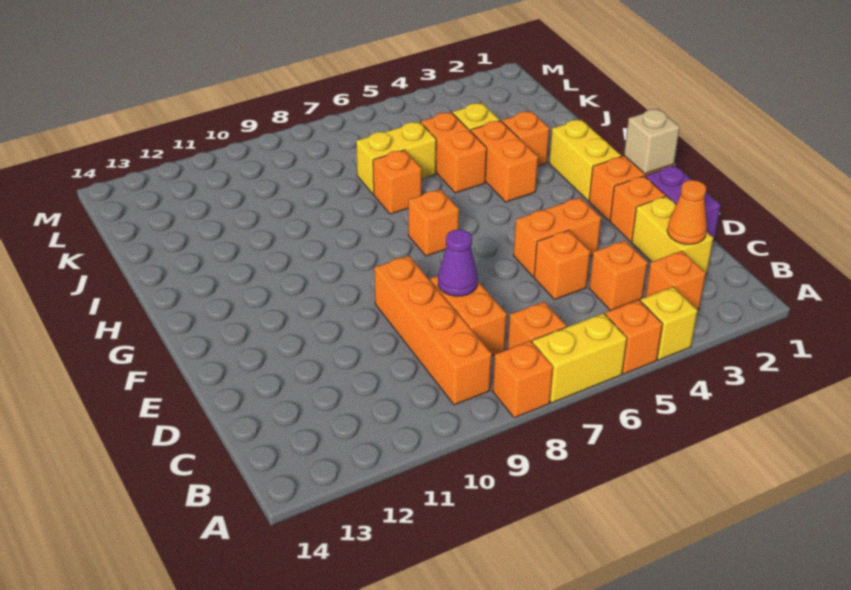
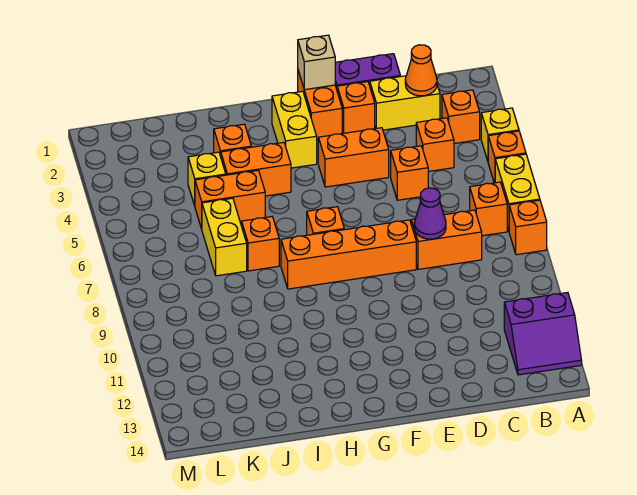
none -> purple slope A12:B13 level 1 top 12
orange brick B9:E9 level 1 -> orange brick E8:H8 level 1
orange brick E4:E5 level 1 -> orange brick E4:F4 level 1
yellow brick G2:H2 level 1 -> yellow brick G2:G3 level 1

